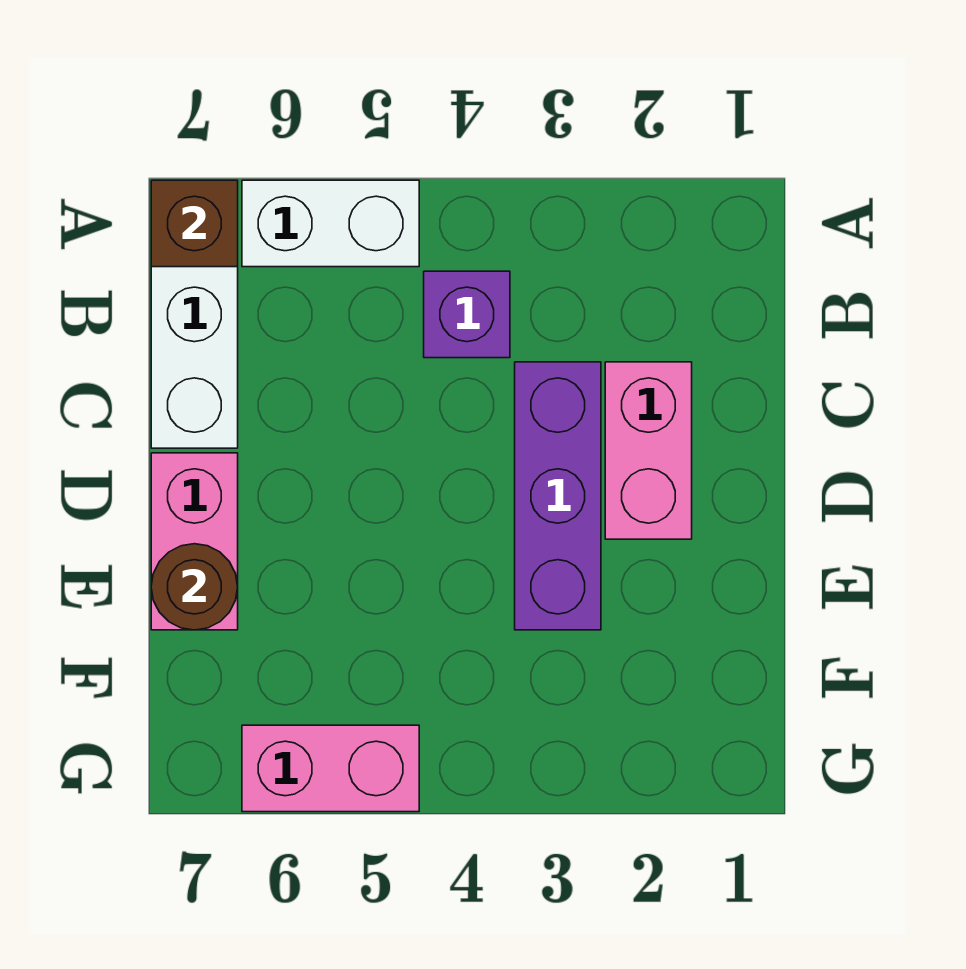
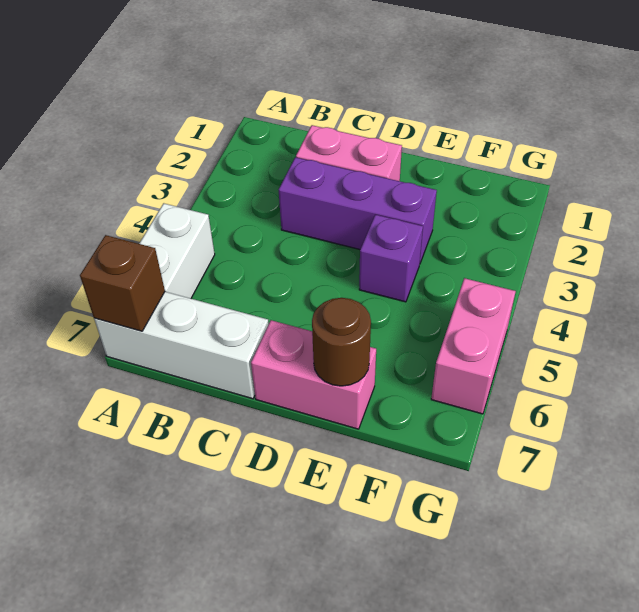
purple brick B4 level 1 -> purple brick E4 level 1

